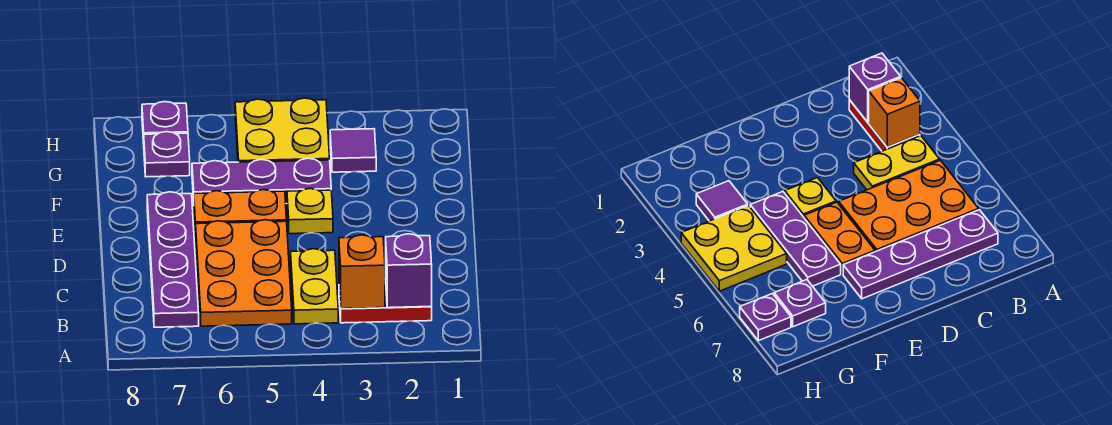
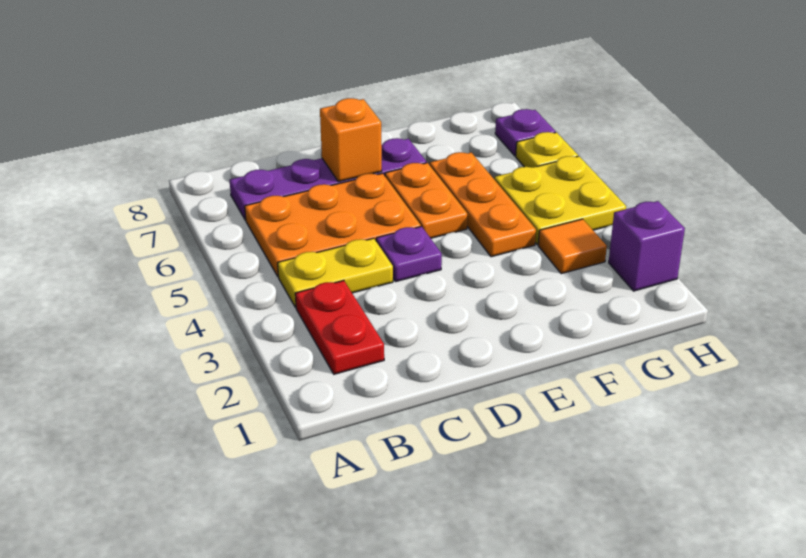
purple brick B2 level 2 -> purple brick H2 level 1
orange brick B3 level 2 -> orange brick D7 level 2
yellow plate E4 level 1 -> yellow plate H6 level 1
purple plate F4:F6 level 1 -> orange plate F4:F6 level 1
purple tile G3 level 1 -> orange tile G3 level 1
purple plate G7 level 1 -> purple plate D4 level 1

